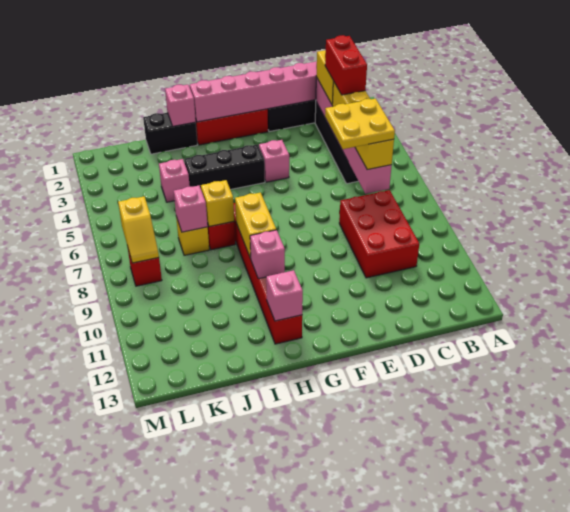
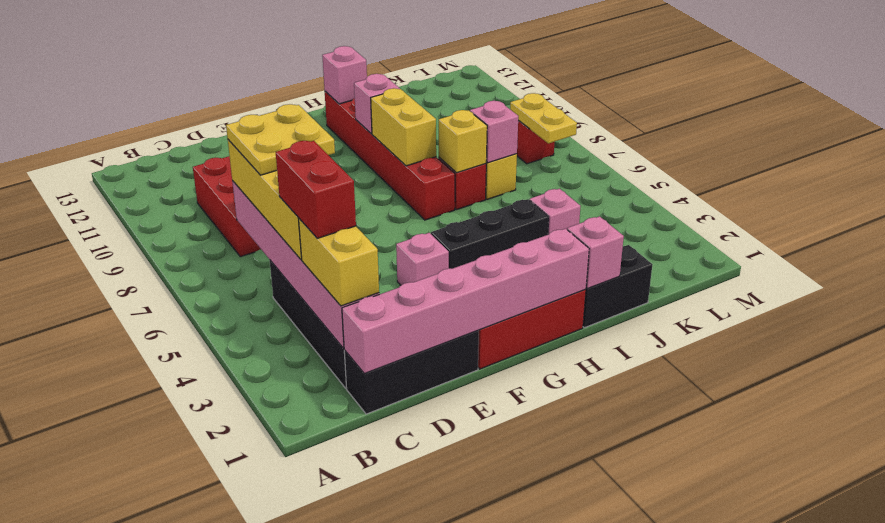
yellow slope L7:L8 level 2 top 7 -> yellow plate L7:L8 level 2

